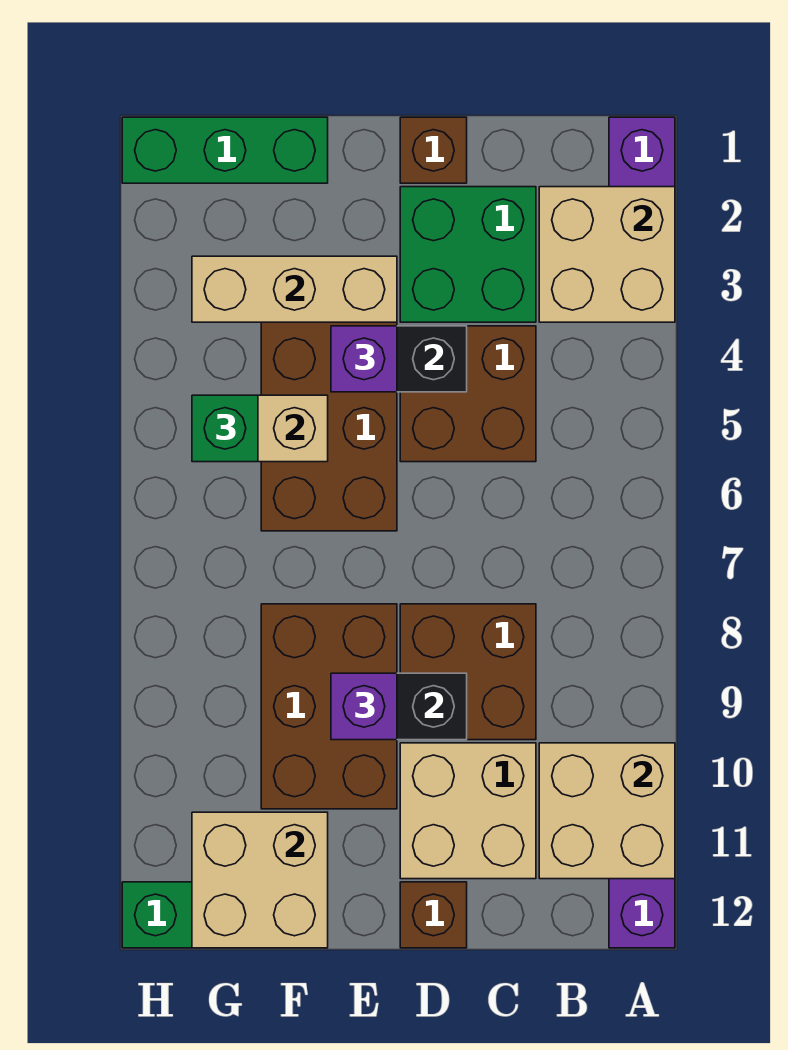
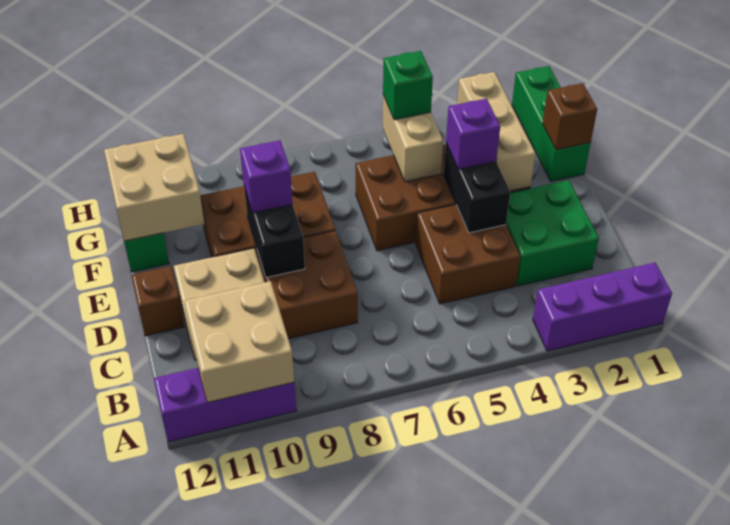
tan brick A2:B3 level 2 -> none
brown brick D1 level 1 -> brown brick F1 level 2

